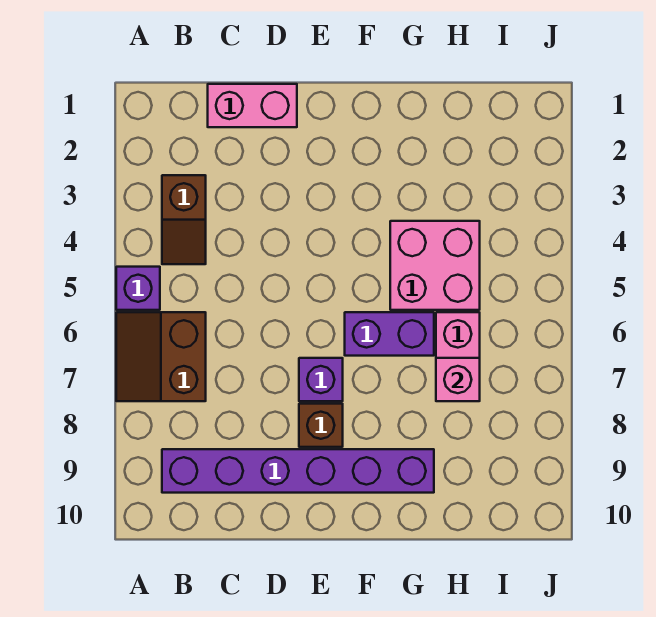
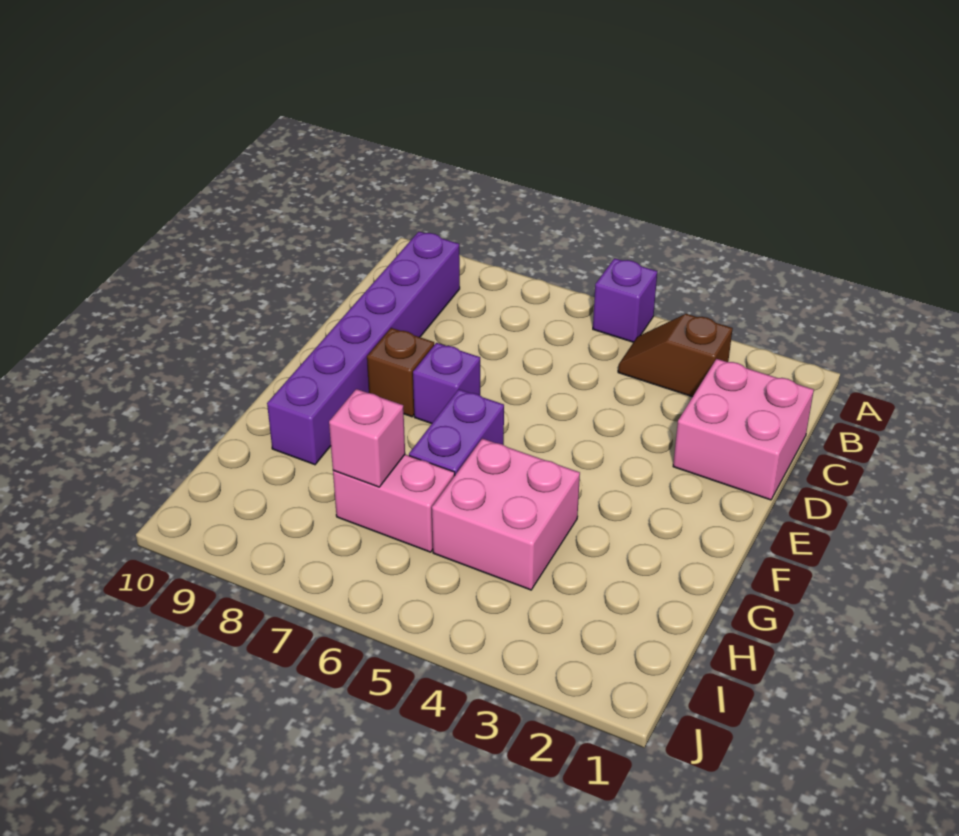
brown slope A6:B7 level 1 top B -> none
pink brick C1:D1 level 1 -> pink brick C1:D2 level 1

